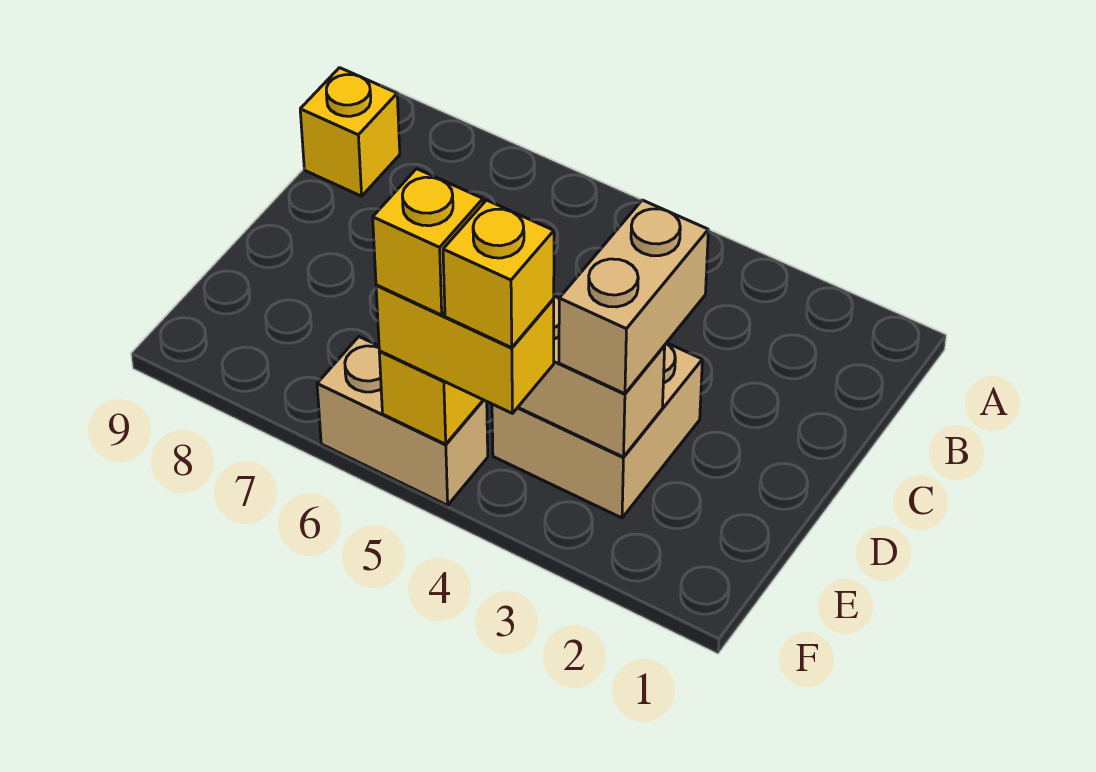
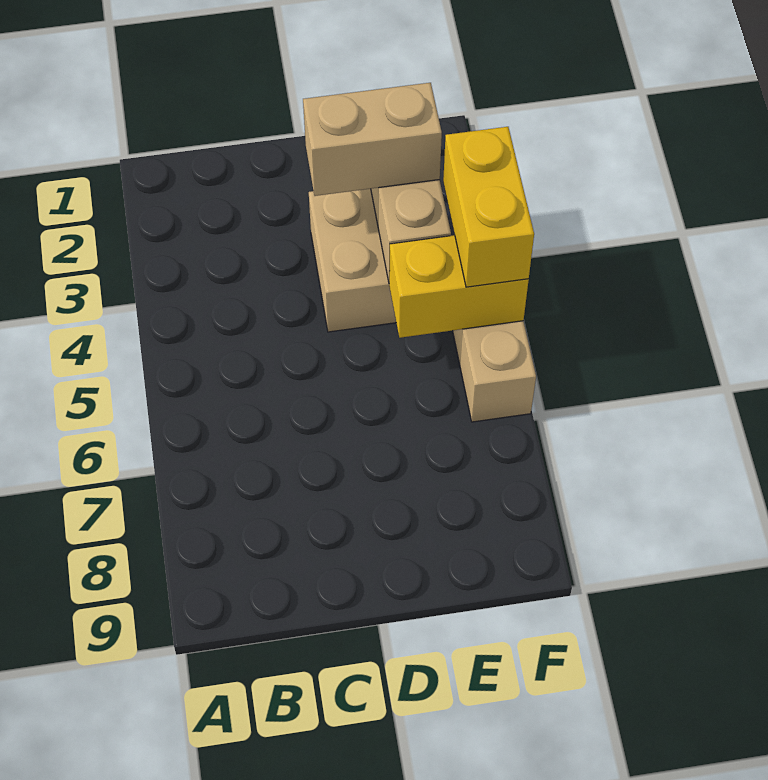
yellow brick B9 level 1 -> none
yellow brick F4 level 4 -> none
yellow brick F5 level 4 -> none

